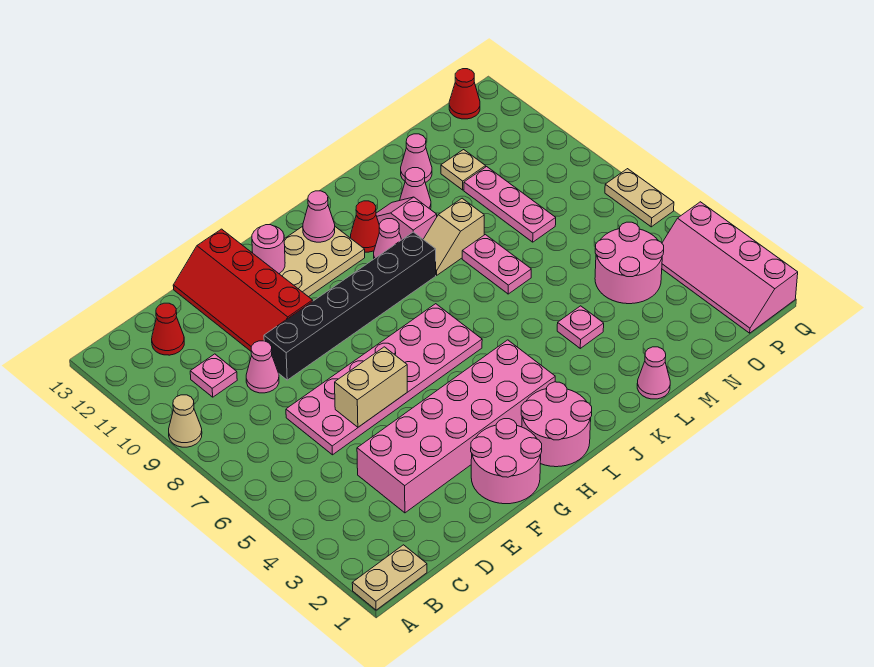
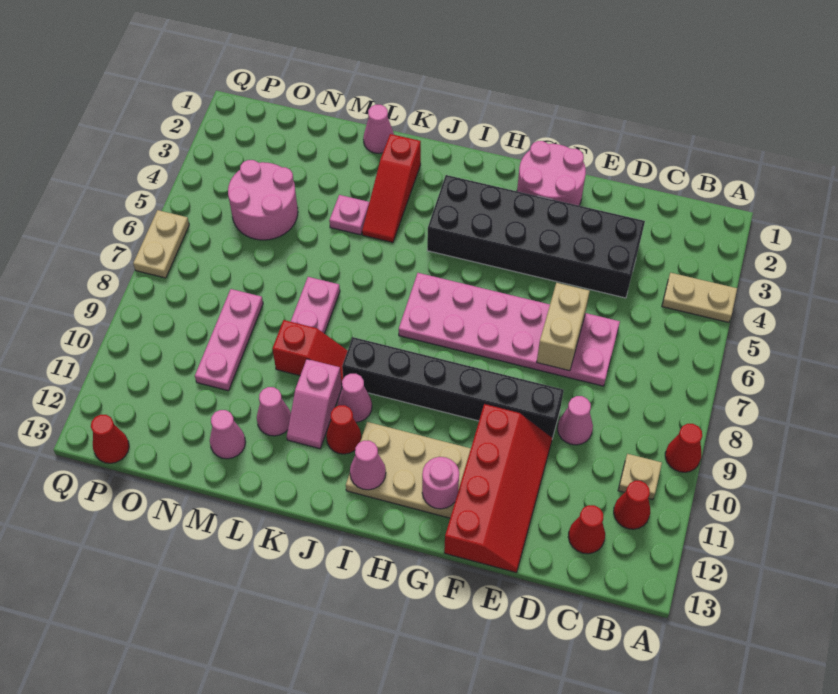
tan plate A1:B1 level 1 -> tan plate A4:B4 level 1
tan cone A9 level 1 -> red cone A9 level 1
none -> red cone B11 level 1
pink plate C10 level 1 -> none
pink brick D3:I4 level 1 -> black brick D3:I4 level 1
tan brick E6:F6 level 2 -> tan brick E6:E7 level 2
pink round brick H1:I2 level 1 -> none
none -> red slope K2:K4 level 1 top 2
tan slope K9:L9 level 1 top L -> red slope K9:L9 level 1 top L
tan plate N11 level 1 -> tan plate B10 level 1
pink slope P1:Q4 level 1 top Q -> none

